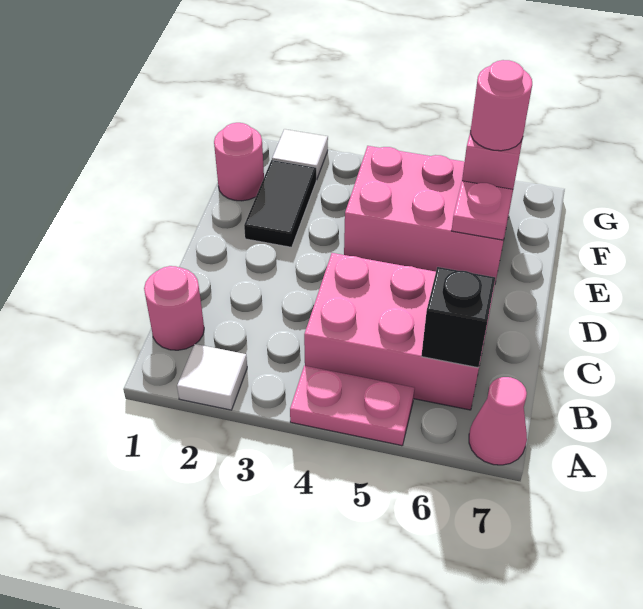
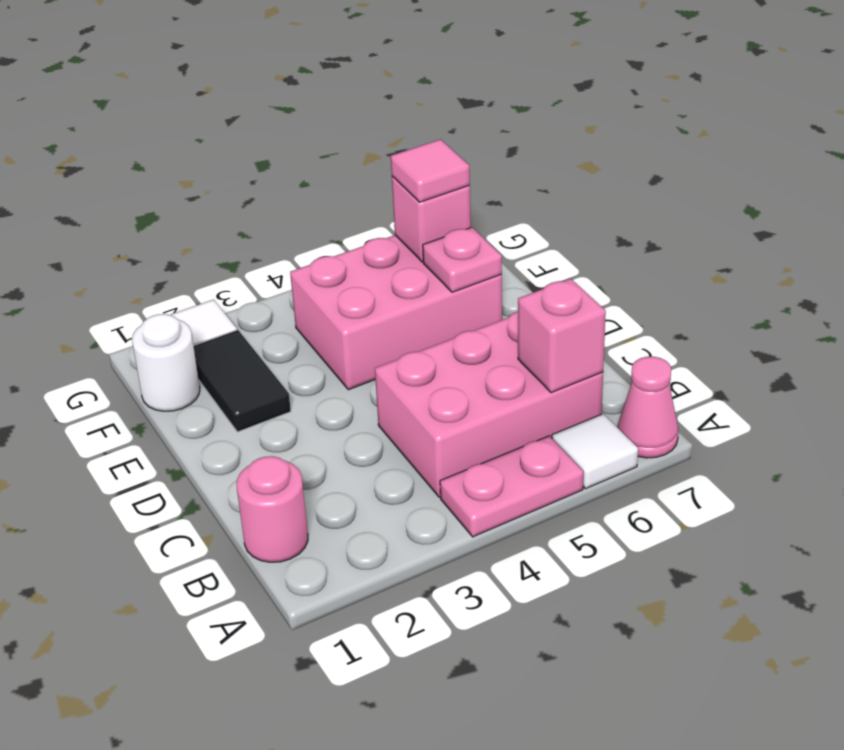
white tile A2 level 1 -> white tile A6 level 1
black brick B6 level 2 -> pink brick B6 level 2
pink round brick F1 level 1 -> white round brick F1 level 1
pink round brick F6 level 3 -> pink tile F6 level 3

